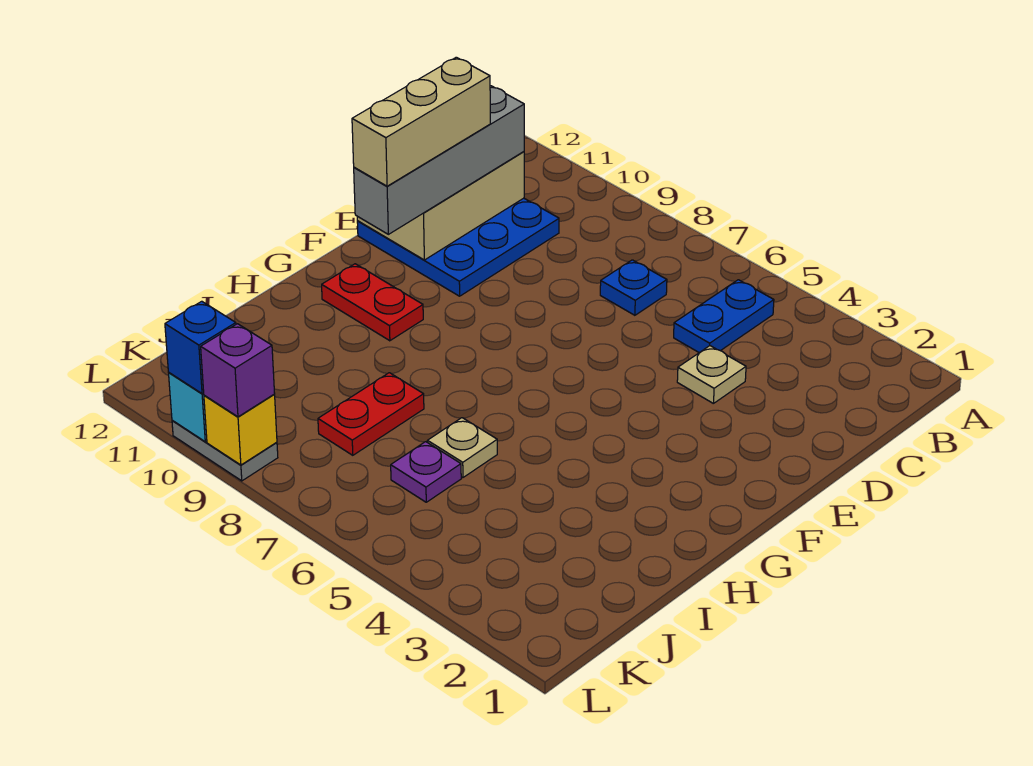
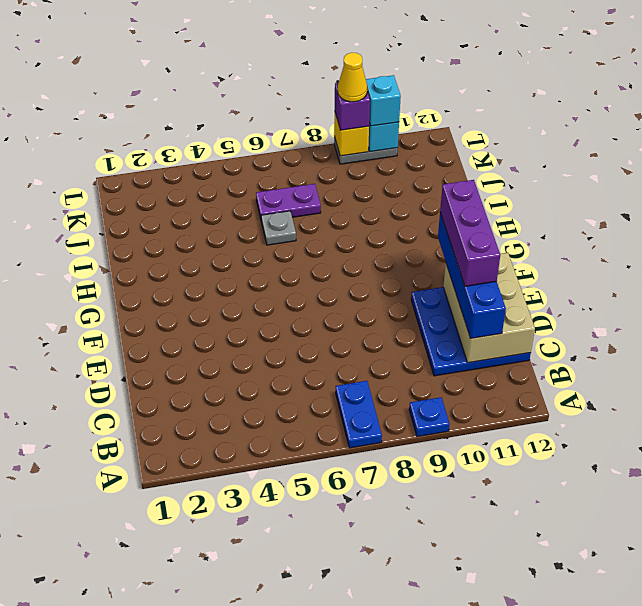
blue plate B5:C5 level 1 -> blue plate A7:B7 level 1
blue plate C7 level 1 -> blue plate A9 level 1
grey brick C11:F11 level 3 -> blue brick C11:F11 level 3
tan plate D4 level 1 -> none
tan brick D11:F11 level 4 -> purple brick D11:F11 level 4
red plate G10:G11 level 1 -> none
tan plate I6 level 1 -> grey plate I6 level 1
red plate I8:J8 level 1 -> none
purple plate J6 level 1 -> purple plate J6:J7 level 1
none -> yellow cone L9 level 4
blue brick L10 level 3 -> cyan brick L10 level 3

